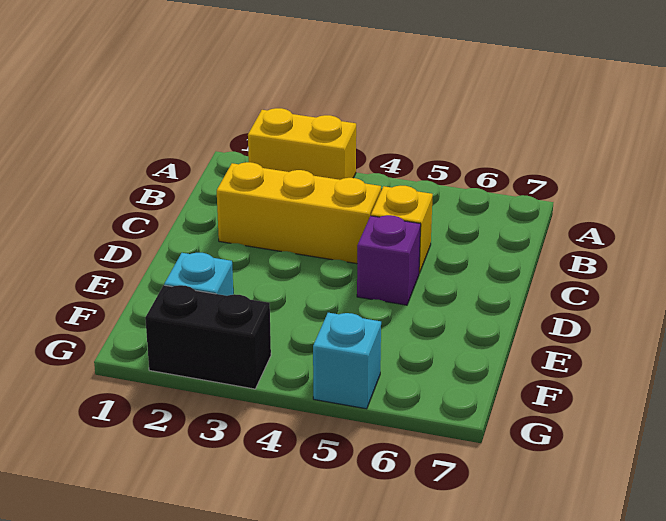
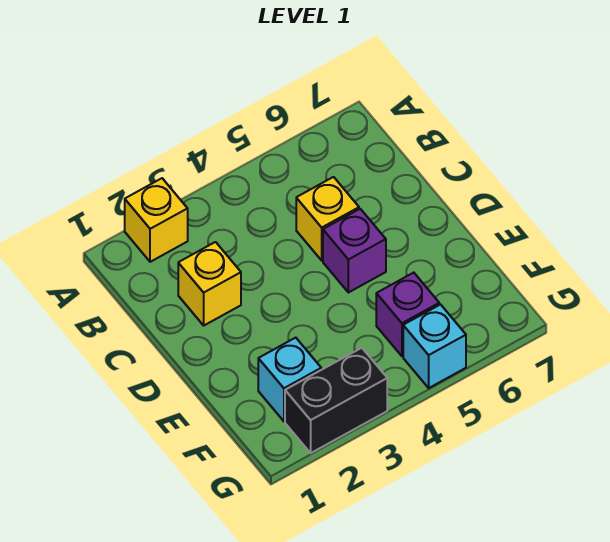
yellow brick A2:A3 level 1 -> yellow brick A2 level 1
yellow brick C2:C4 level 1 -> yellow brick C2 level 1
none -> purple brick F5 level 1

